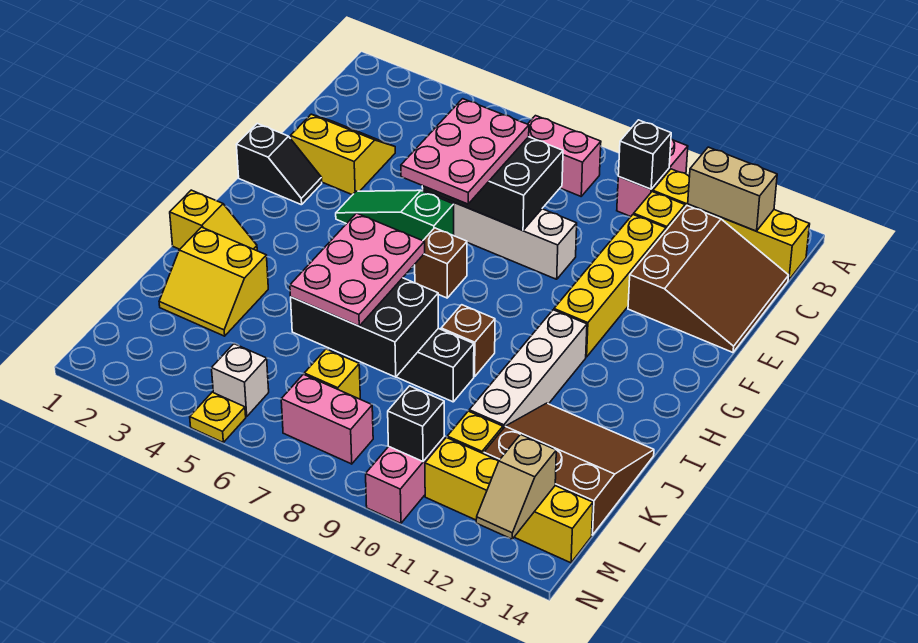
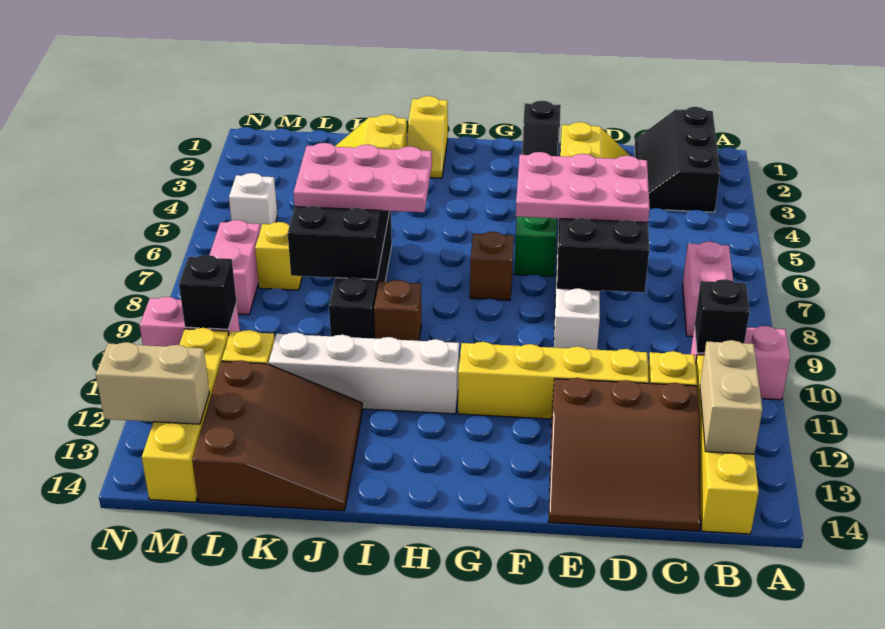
none -> black slope B1:C3 level 1 top B
tan slope M13:N13 level 2 top M -> tan brick M13:N13 level 2
yellow plate N5 level 1 -> none

